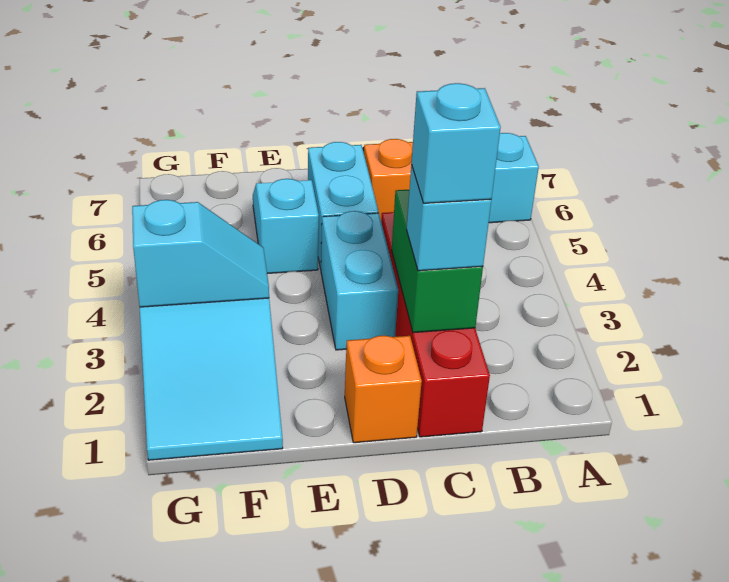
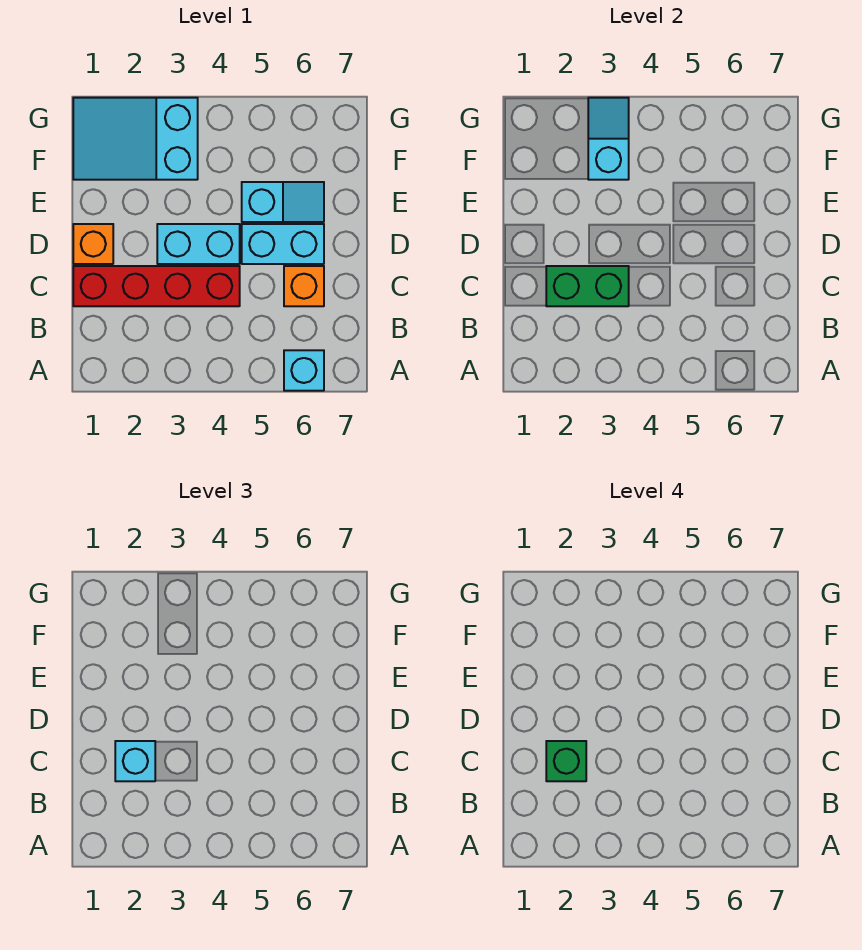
cyan brick C2 level 4 -> green brick C2 level 4
cyan slope F3:G3 level 2 top G -> cyan slope F3:G3 level 2 top F

